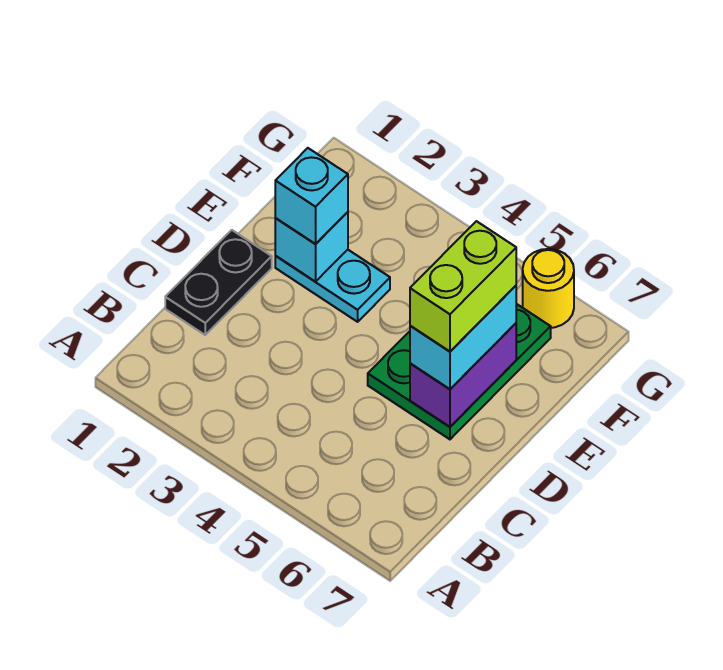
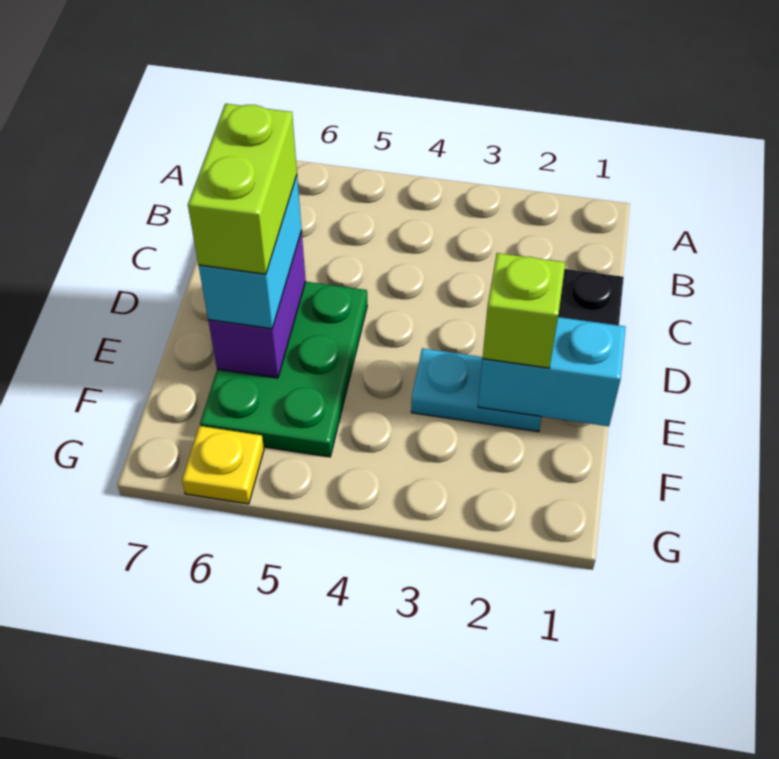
cyan brick E2 level 2 -> cyan brick E1:E2 level 2
cyan brick E2 level 3 -> lime brick E2 level 3
yellow round brick G6 level 1 -> yellow plate G6 level 1

